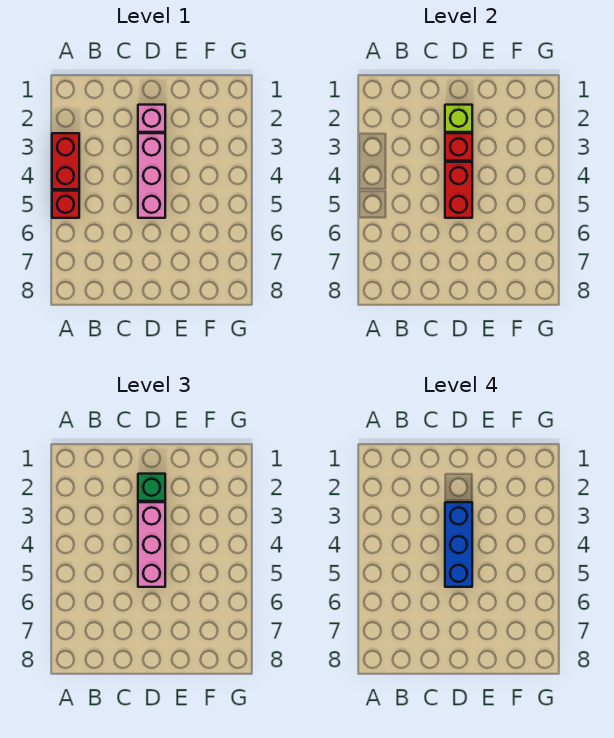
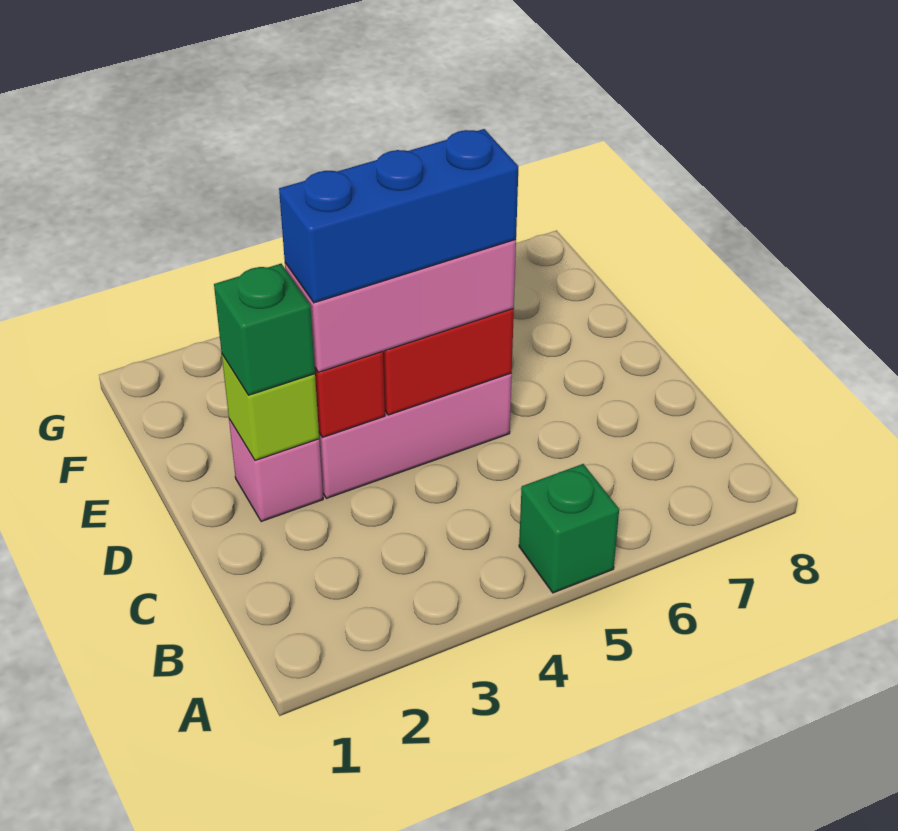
red brick A3:A4 level 1 -> none
red brick A5 level 1 -> green brick A5 level 1

